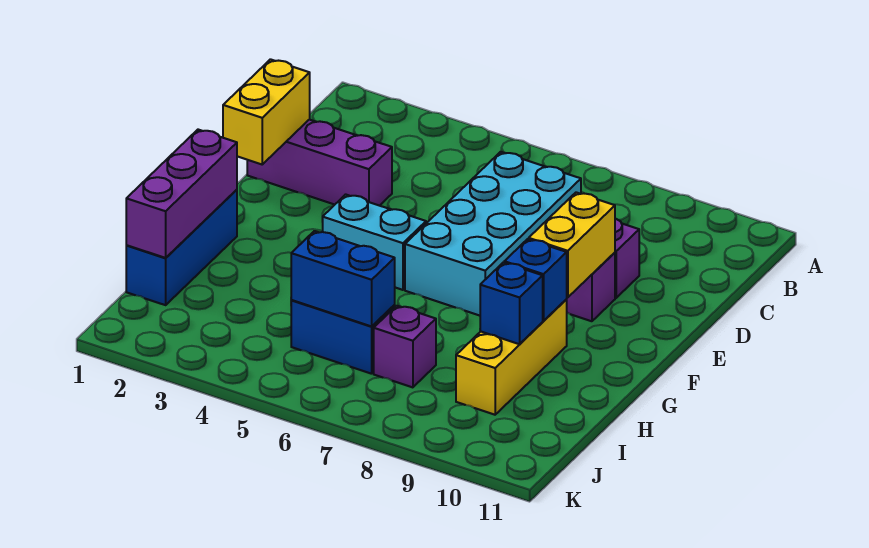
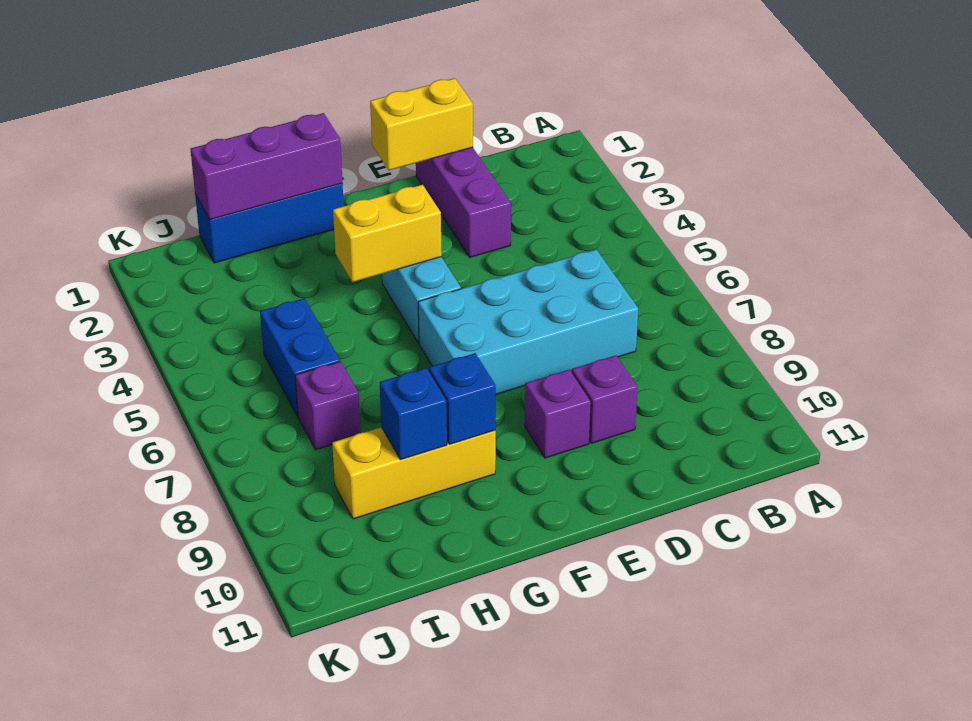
yellow brick E9:F9 level 2 -> yellow brick F4:G4 level 2
blue brick I5:I6 level 2 -> none

